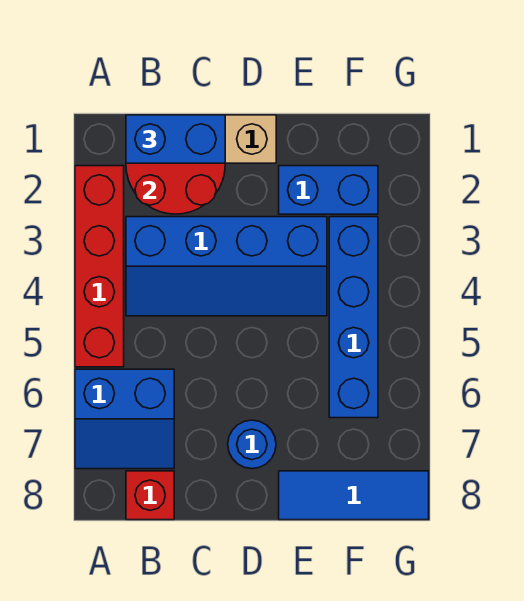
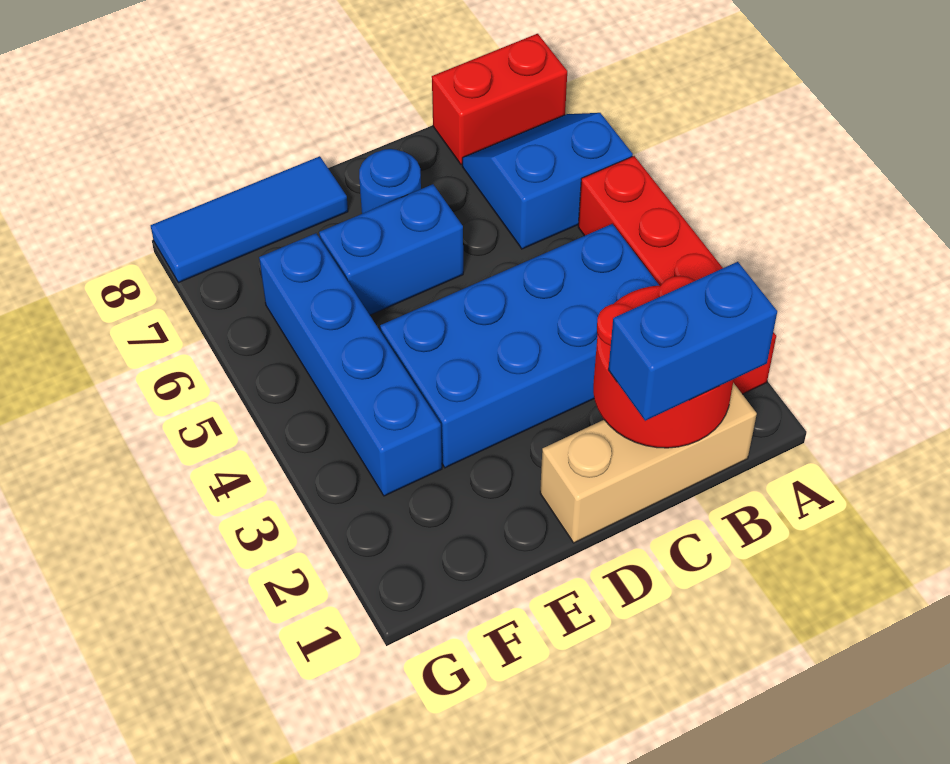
blue slope B3:E4 level 1 top 3 -> blue brick B3:E4 level 1
red brick B8 level 1 -> red brick A8:B8 level 1
blue brick E2:F2 level 1 -> blue brick D6:E6 level 1

